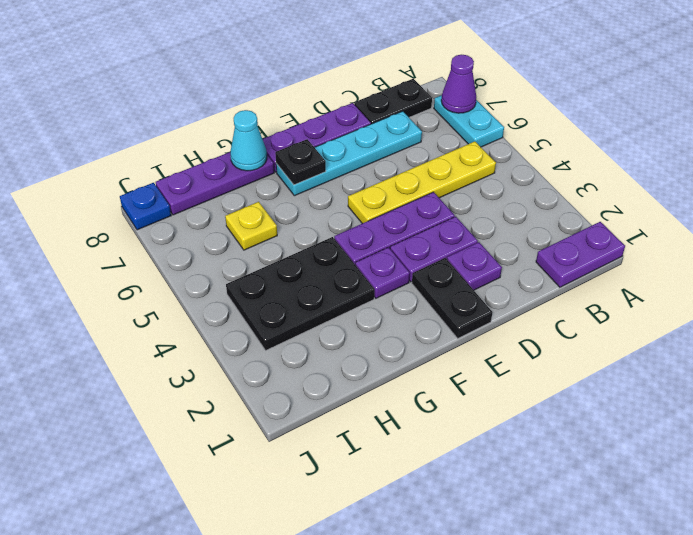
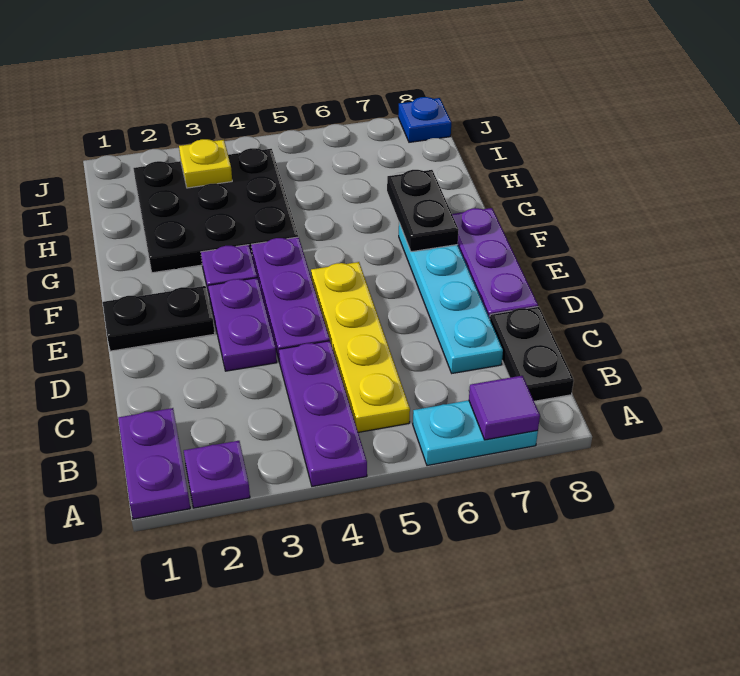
purple cone A7 level 2 -> purple tile A7 level 2
purple plate D2 level 1 -> purple plate A2 level 1
black plate F7 level 2 -> black plate F7:G7 level 2
black plate G3:I4 level 1 -> black plate G2:I4 level 1
purple plate G8:I8 level 1 -> purple plate A4:C4 level 1
cyan cone G8 level 2 -> none
yellow plate H6 level 1 -> yellow plate I3 level 2

